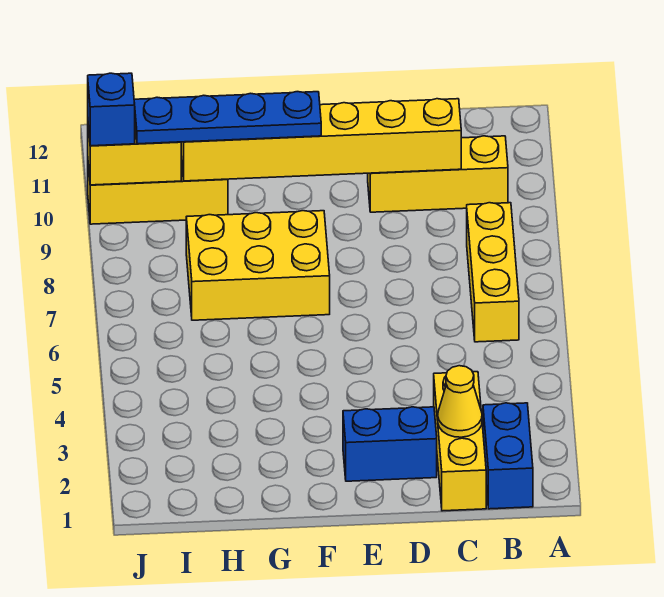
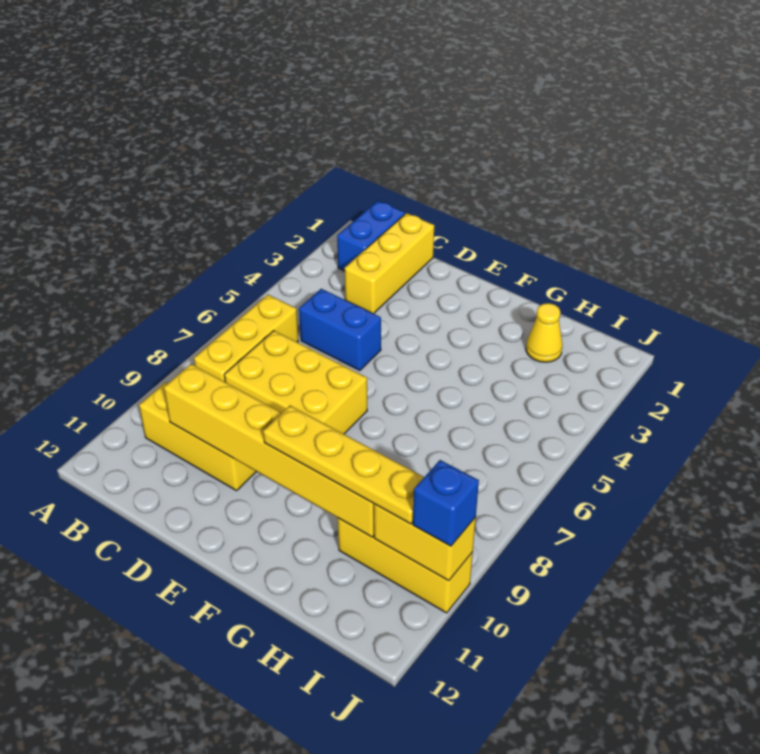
yellow cone C2 level 2 -> yellow cone H2 level 1
blue brick D2:E2 level 1 -> blue brick C5:D5 level 1
yellow brick F7:H8 level 1 -> yellow brick C7:E8 level 1
blue plate F10:I10 level 3 -> yellow plate F10:I10 level 3

